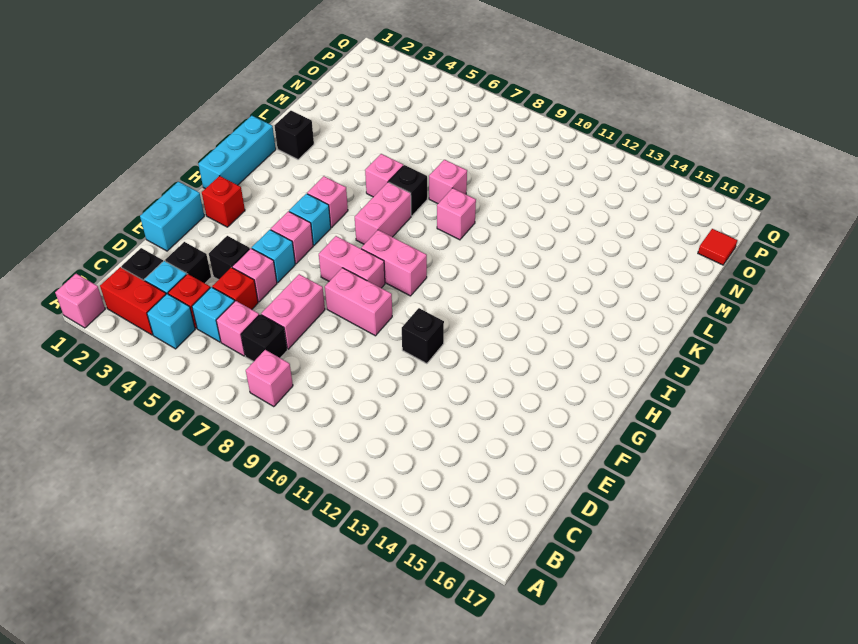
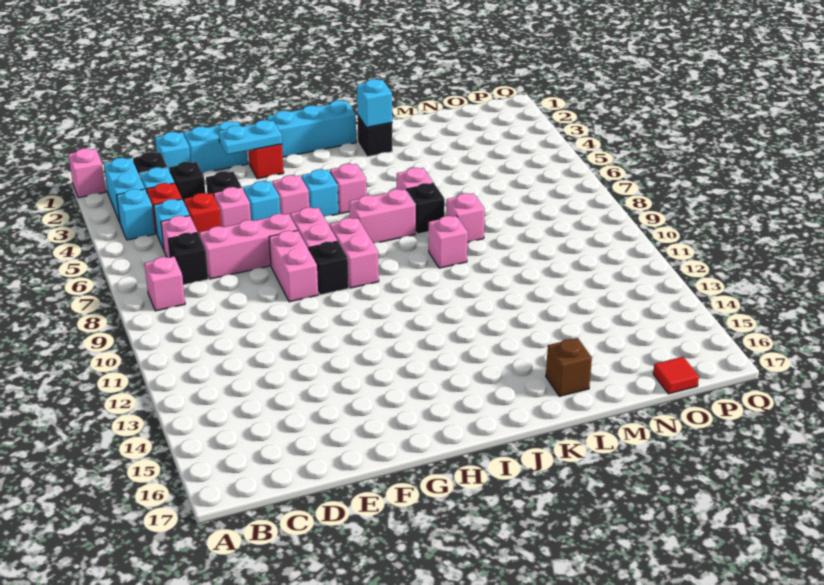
red brick B2:B3 level 1 -> cyan brick B2:B3 level 1
none -> cyan brick D1 level 1
pink brick D7:E7 level 1 -> pink brick D7:F7 level 1
none -> cyan plate F2:G2 level 2
black brick F11 level 1 -> black brick G9 level 1
none -> cyan brick K2 level 2
none -> brown brick L16 level 1

